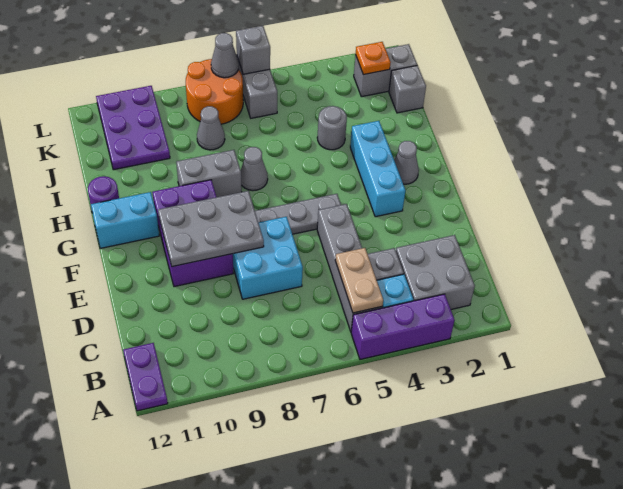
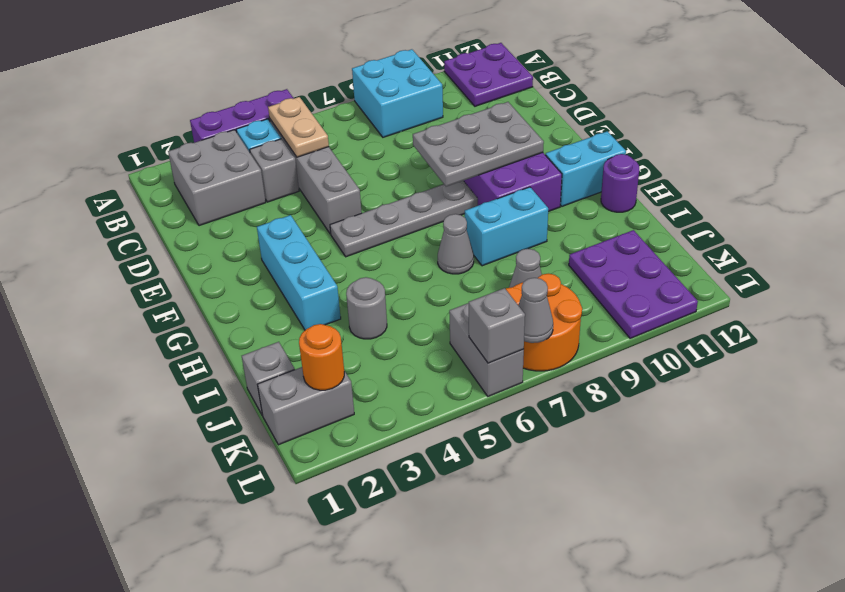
purple plate A12:B12 level 1 -> purple plate A11:B12 level 1
cyan brick D7:E8 level 1 -> cyan brick A8:B9 level 1
grey cone G2 level 1 -> none
grey brick H8:H9 level 1 -> cyan brick H8:H9 level 1
orange plate K2 level 2 -> orange round brick K2 level 2

